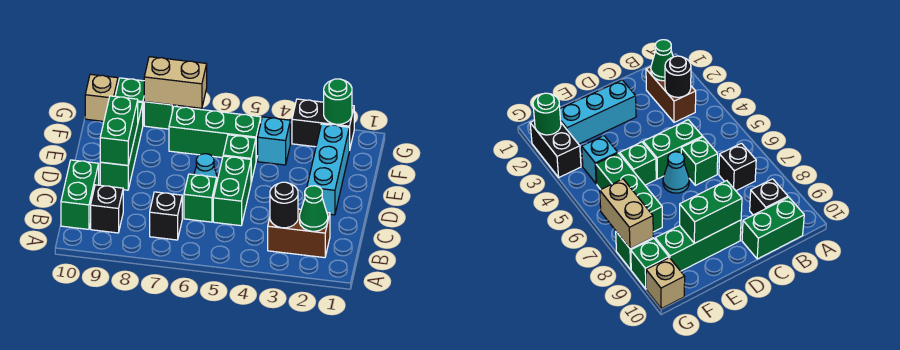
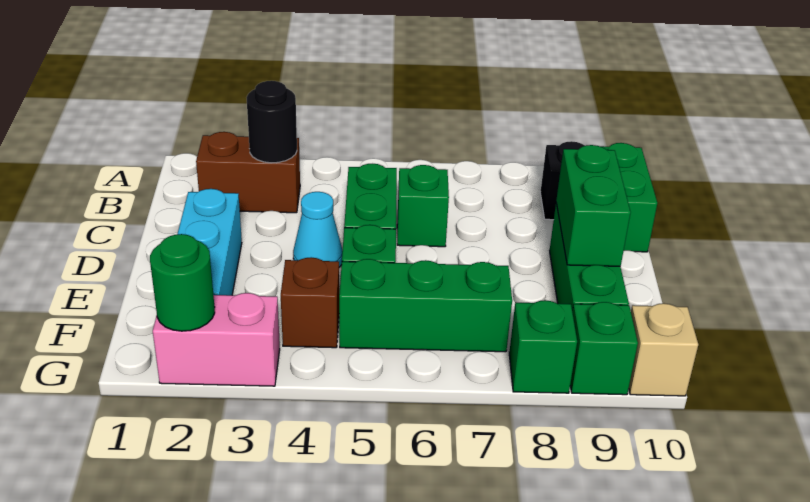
green cone B2 level 2 -> none
black brick B7 level 1 -> none
cyan cone D6 level 1 -> cyan cone D4 level 1
cyan brick F4 level 1 -> brown brick F4 level 1
black brick G2:G3 level 1 -> pink brick G2:G3 level 1
tan brick G7:G8 level 2 -> none

